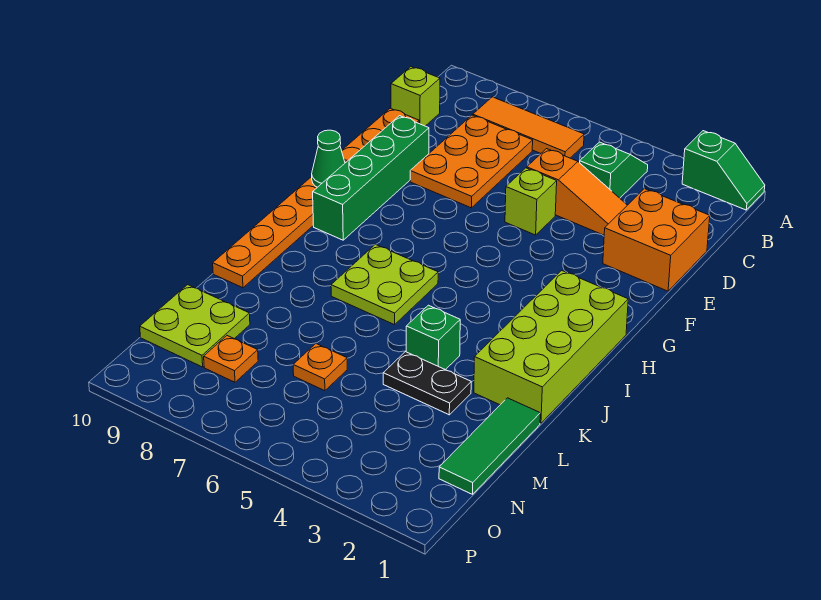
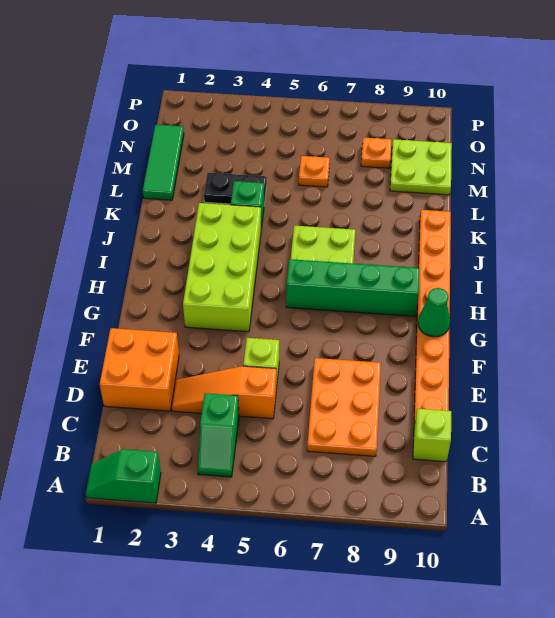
orange tile B6:B8 level 1 -> none
green brick E9:H9 level 1 -> green brick H6:H9 level 1
lime brick H1:K2 level 1 -> lime brick G3:J4 level 1

